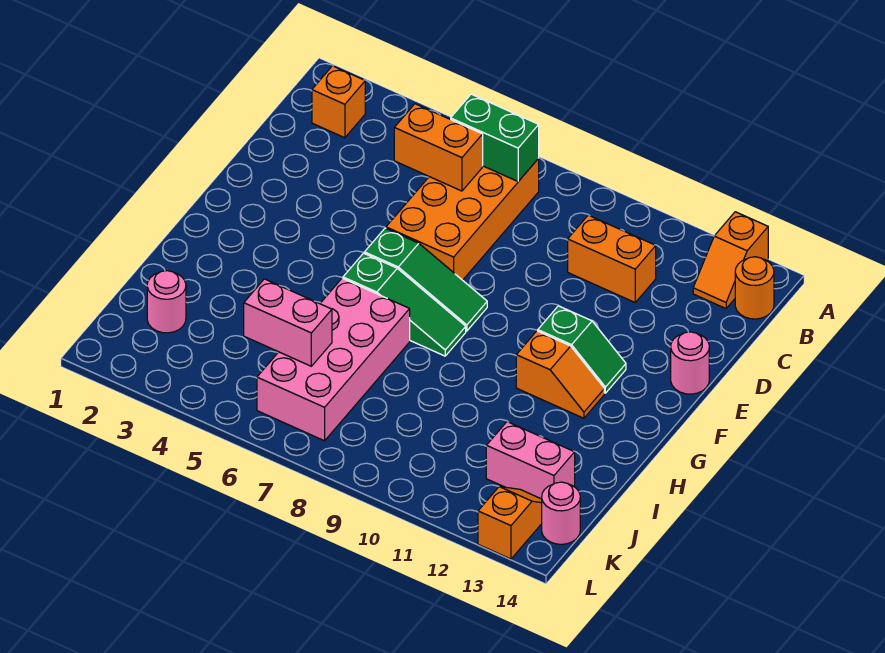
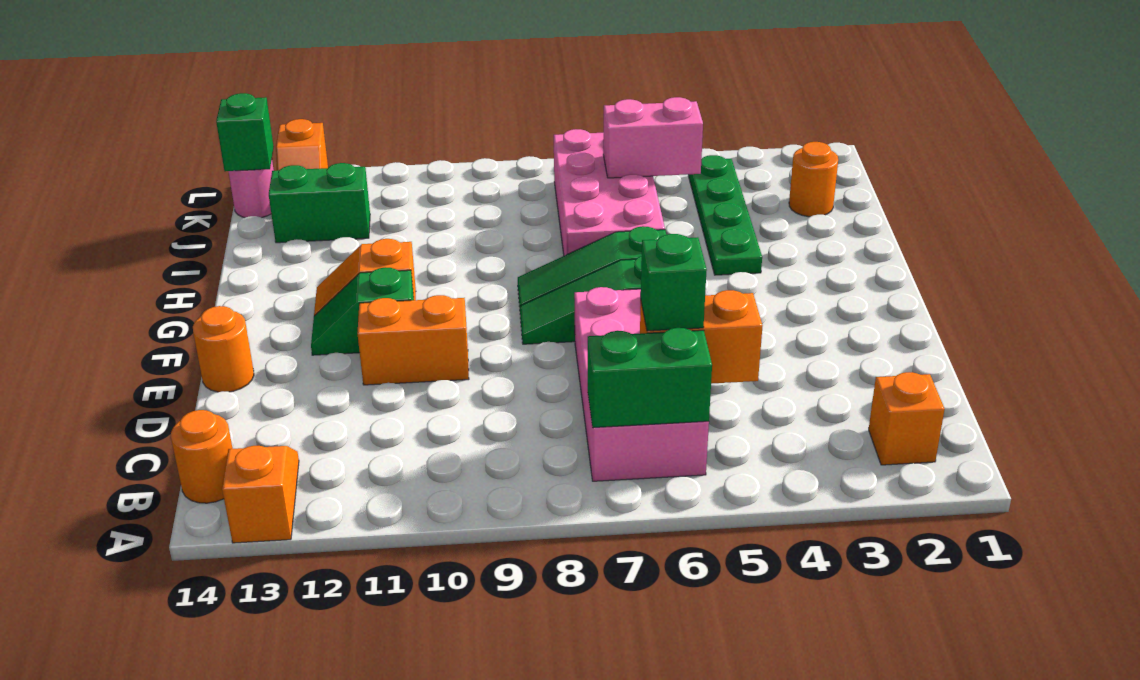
orange brick B6:E7 level 1 -> pink brick B6:E7 level 1
none -> green brick C6 level 3
orange brick C10:C11 level 1 -> orange brick E10:E11 level 1
pink round brick E14 level 1 -> orange round brick E14 level 1
none -> green plate H4:K4 level 1
pink round brick J2 level 1 -> orange round brick J2 level 1
pink brick J12:J13 level 1 -> green brick J12:J13 level 1
none -> green brick K14 level 2

